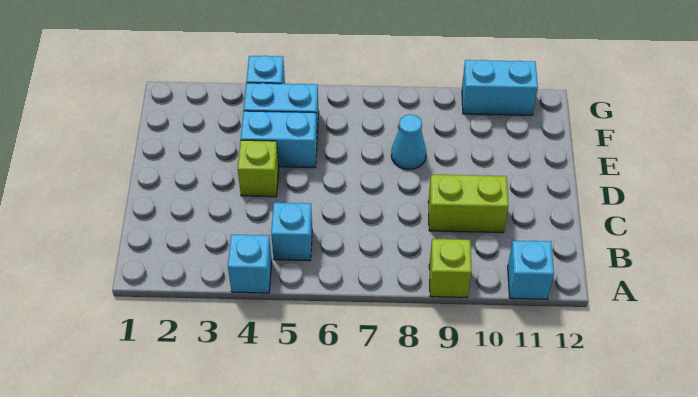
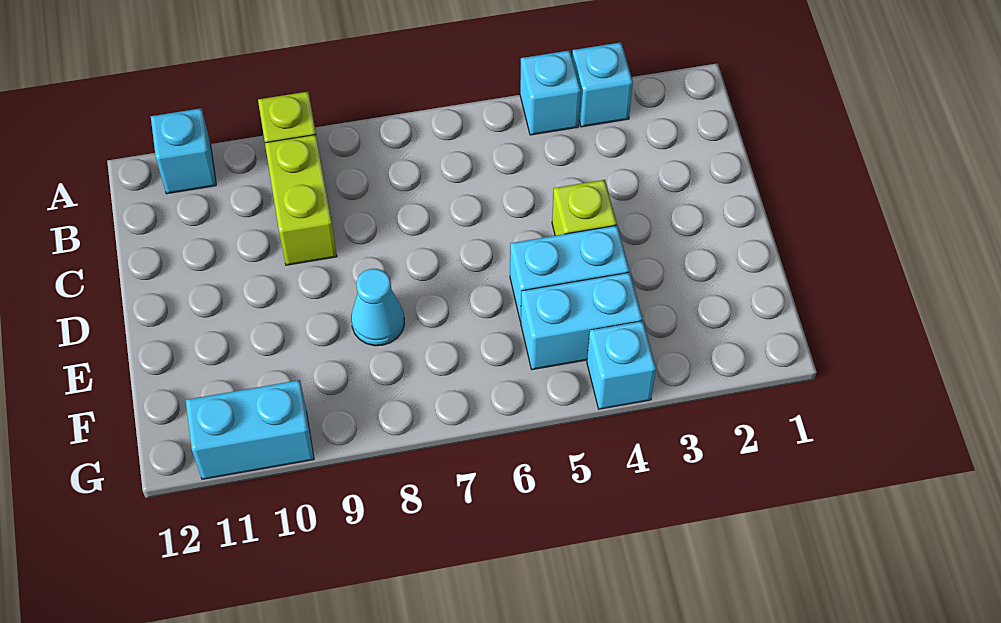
cyan brick B5 level 1 -> cyan brick A3 level 1
lime brick C9:C10 level 1 -> lime brick B9:C9 level 1

